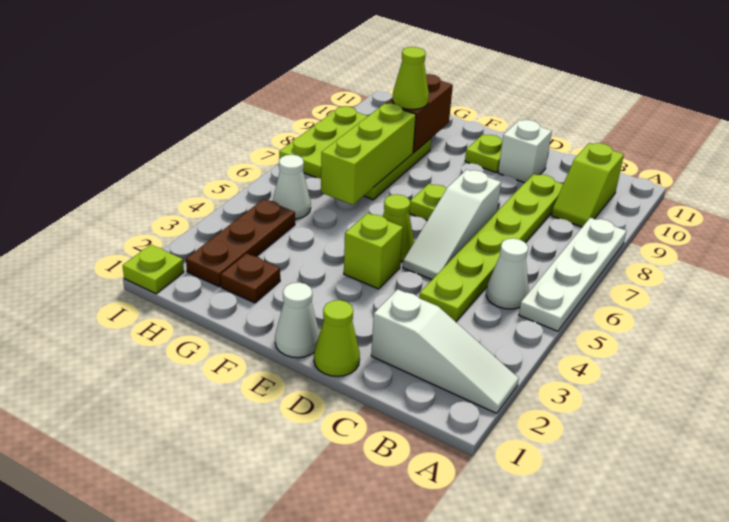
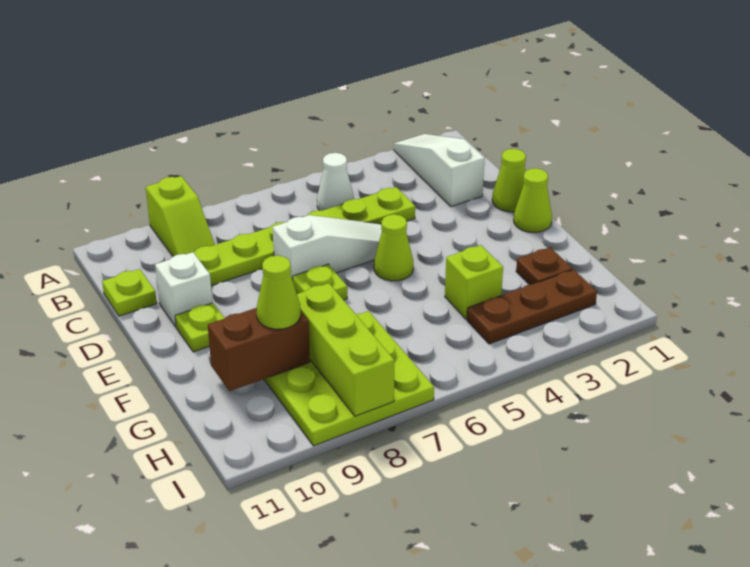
white plate A5:A8 level 1 -> none
lime slope B9:B10 level 1 top 10 -> lime slope A9:B9 level 1 top A
white cone E1 level 1 -> lime cone E1 level 1
lime brick E4 level 1 -> lime brick G4 level 1
lime brick G6:G8 level 2 -> lime brick G8:I8 level 2
white cone H5 level 1 -> none
lime plate I1 level 1 -> lime plate C11 level 1

